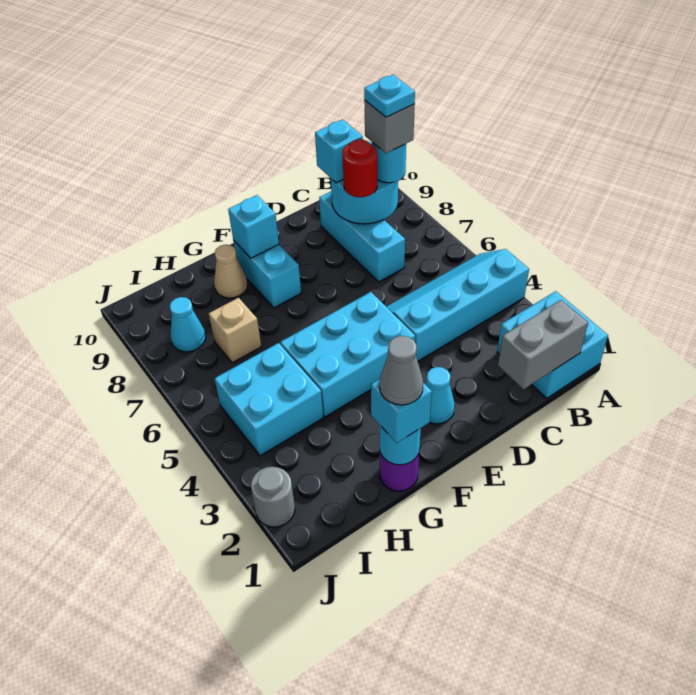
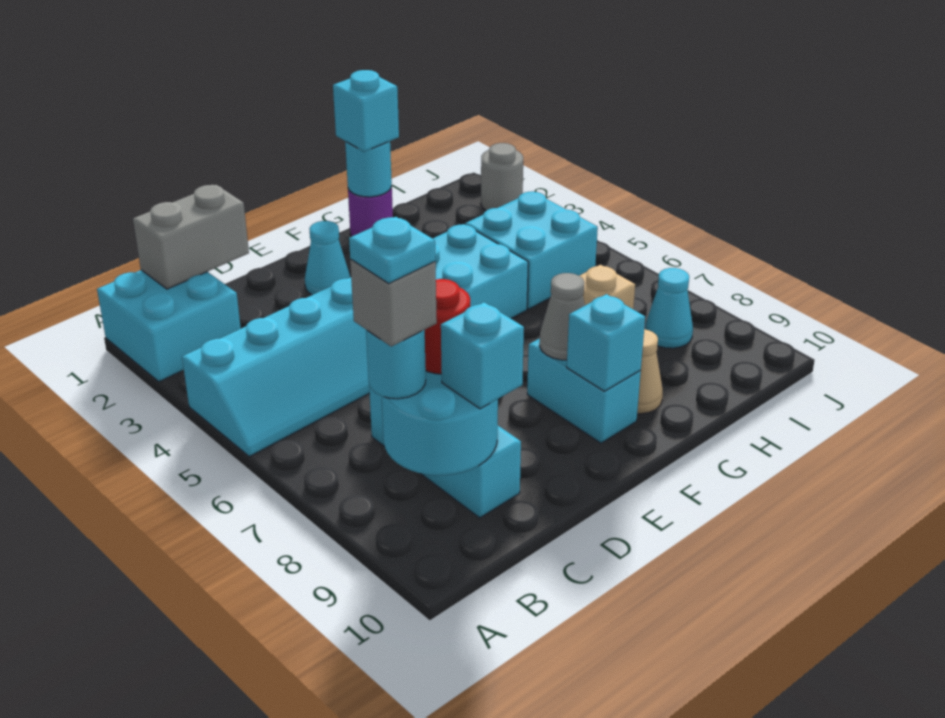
grey cone G1 level 4 -> grey cone F8 level 2

